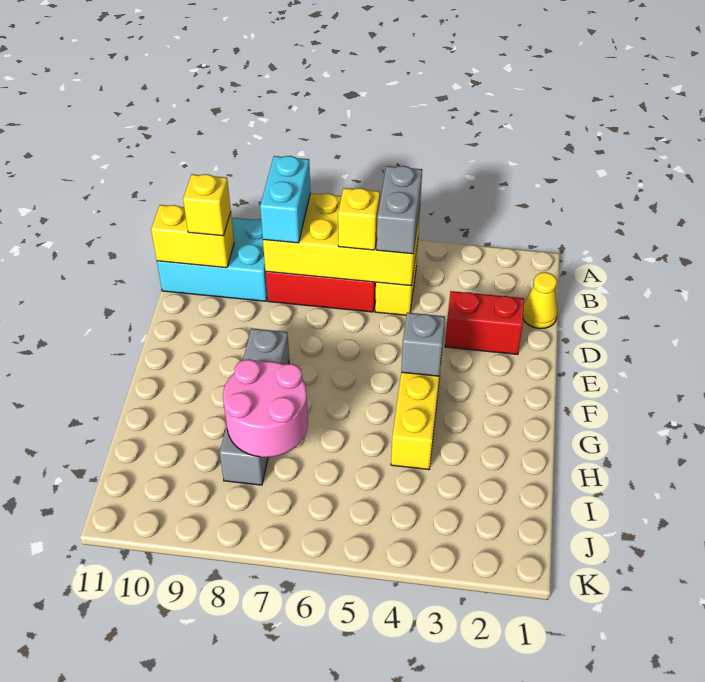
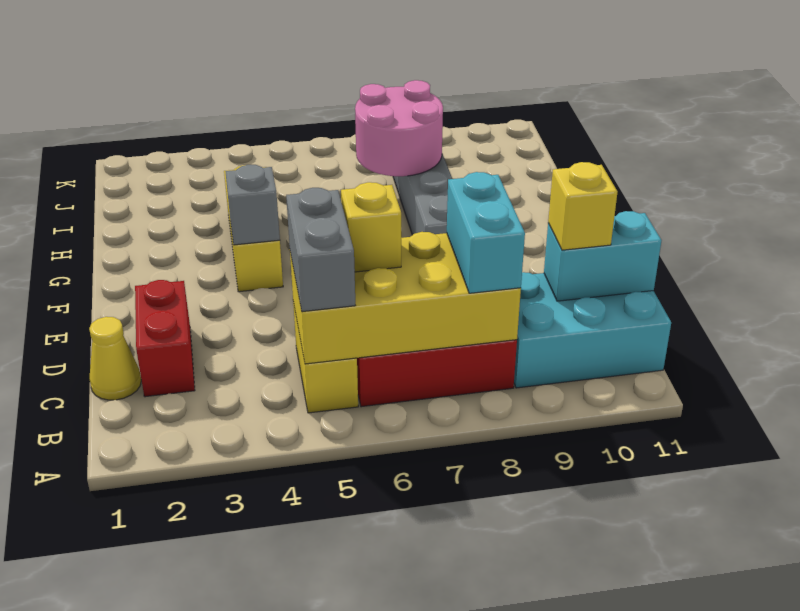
yellow brick C10:C11 level 2 -> cyan brick C10:C11 level 2
red brick D2:D3 level 1 -> red brick C2:D2 level 1

